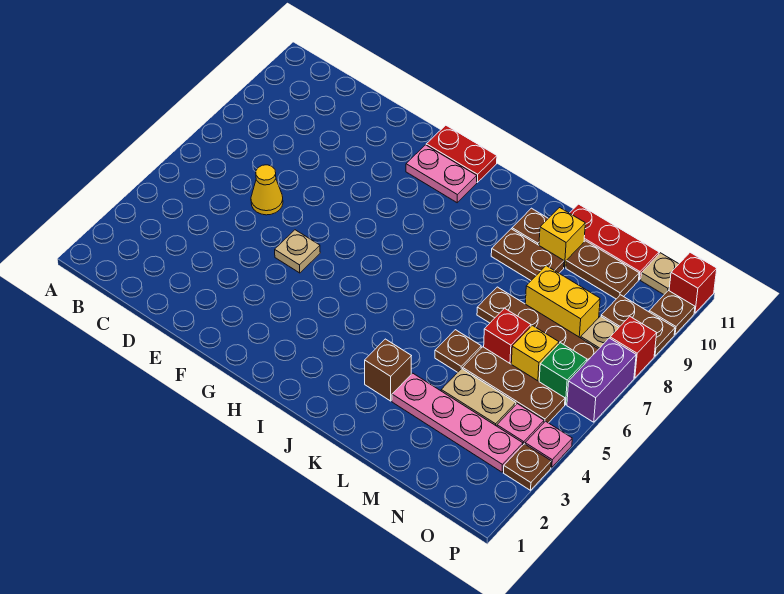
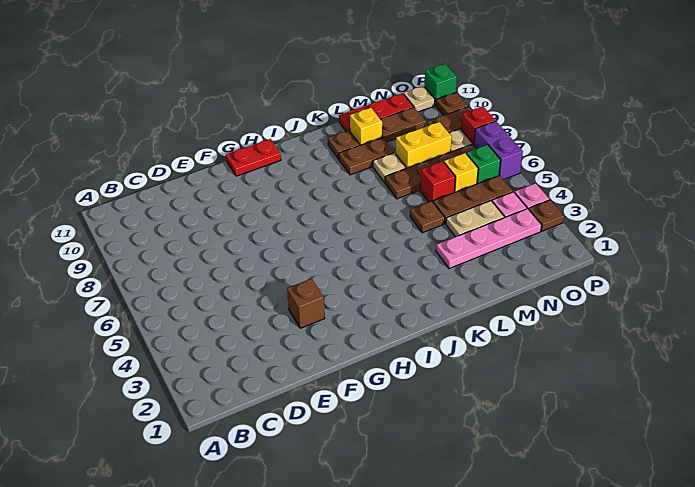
yellow cone D6 level 1 -> none
tan plate F5 level 1 -> tan plate L8 level 1
pink plate G10:H10 level 1 -> none
brown brick K3 level 1 -> brown brick F3 level 1
red brick P11 level 1 -> green brick P11 level 1

